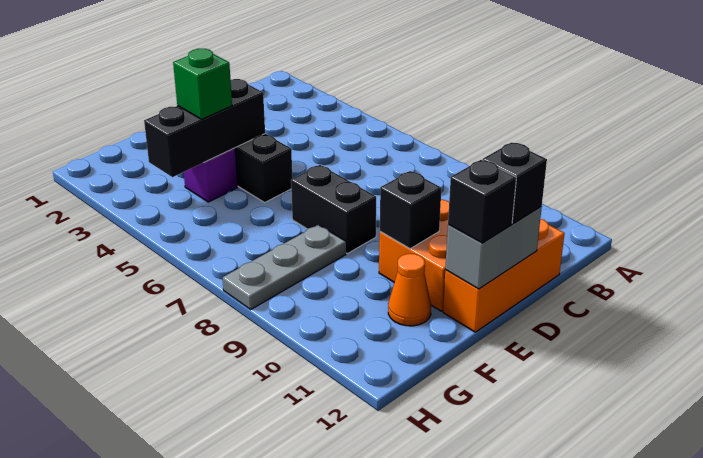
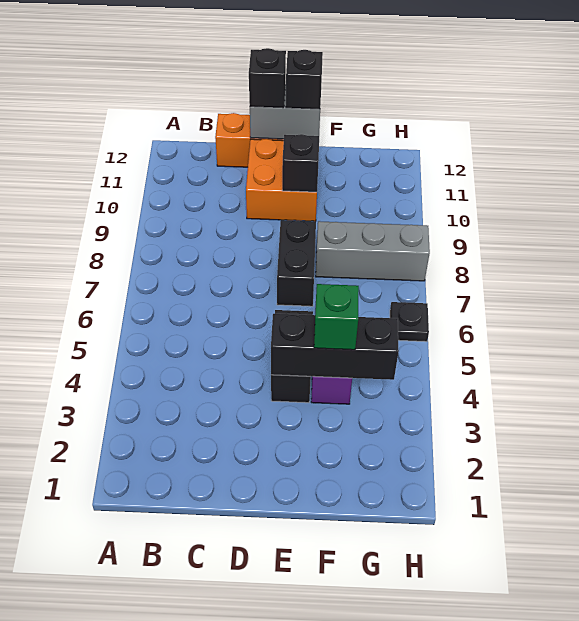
grey plate F8:H8 level 1 -> grey brick F8:H8 level 1
orange cone F11 level 1 -> none
none -> black plate H6 level 1

